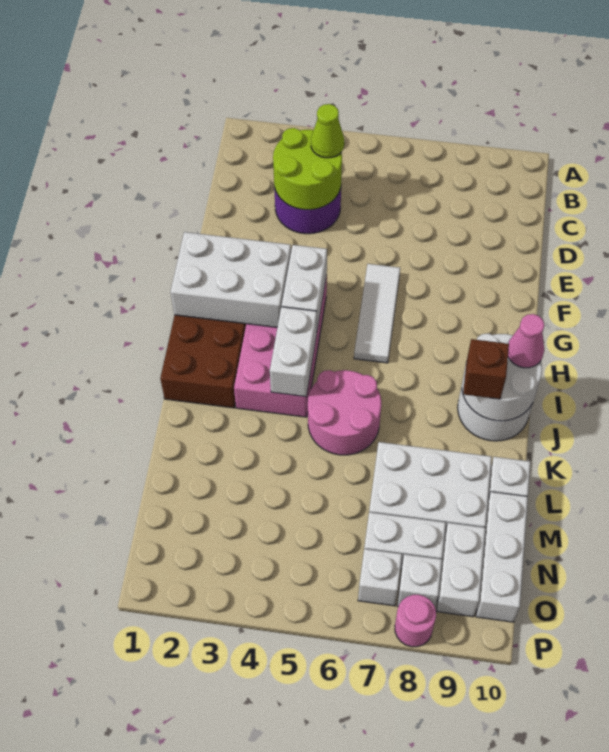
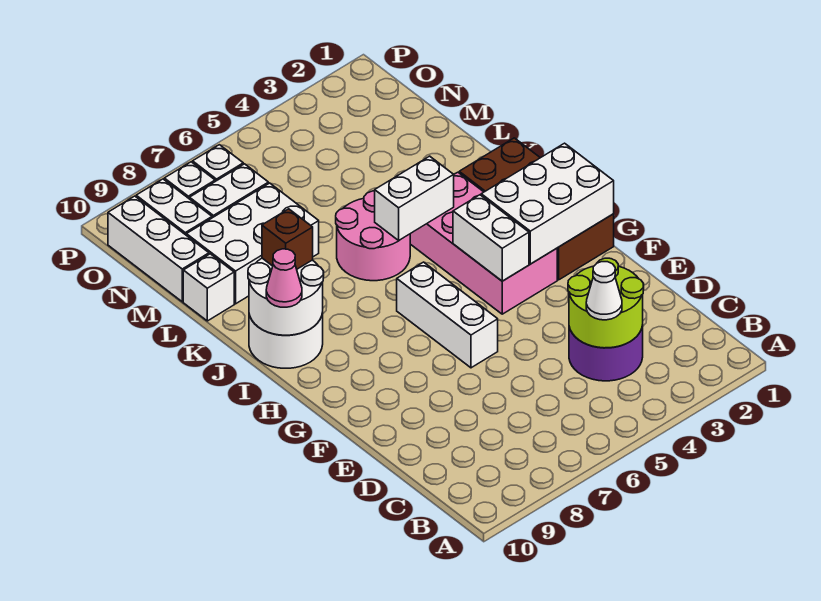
lime cone C4 level 3 -> white cone C4 level 3
white tile F6:H6 level 1 -> white brick F6:H6 level 1
white brick I4:J4 level 2 -> white brick J4:J5 level 2
pink round brick P8 level 1 -> none

